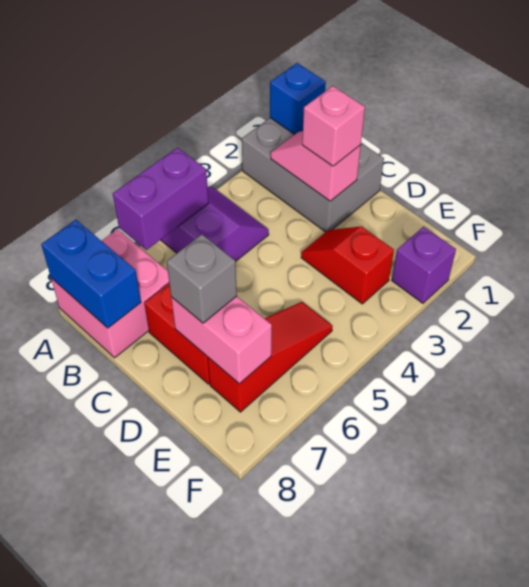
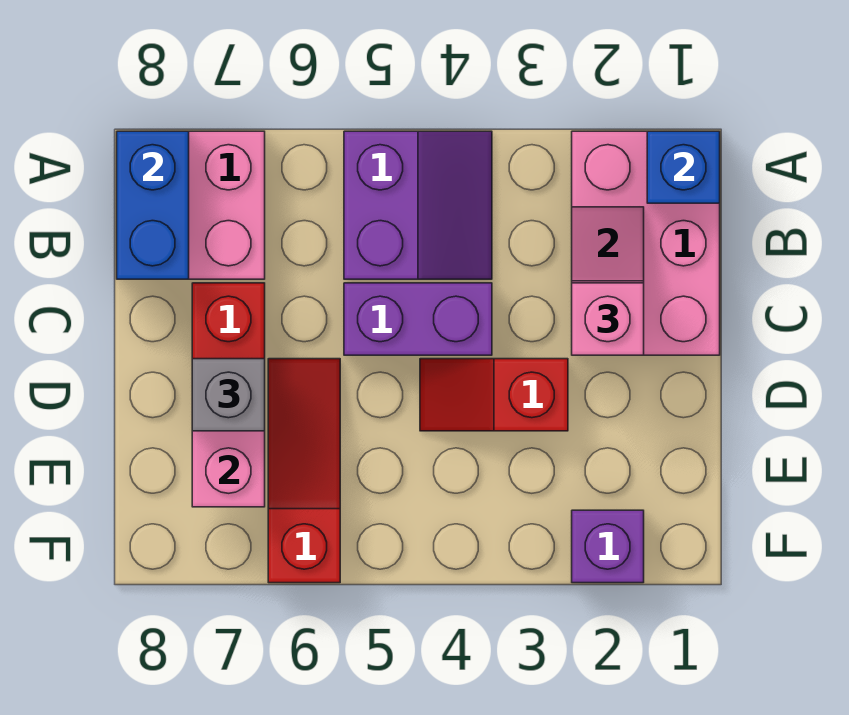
grey brick A1:C2 level 1 -> pink brick A1:C2 level 1
purple brick A5:A6 level 2 -> purple brick C4:C5 level 1
red slope D3:E3 level 1 top E -> red slope D3:D4 level 1 top 3
red slope E5:E7 level 1 top 7 -> red slope D6:F6 level 1 top F

